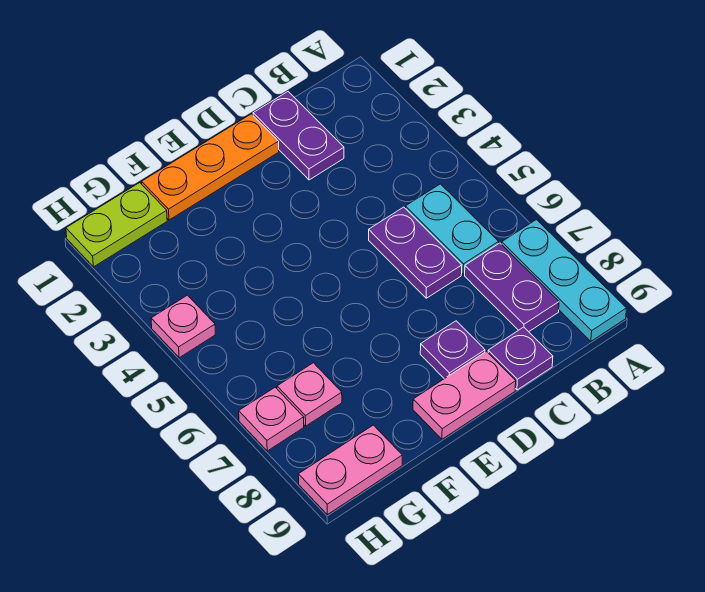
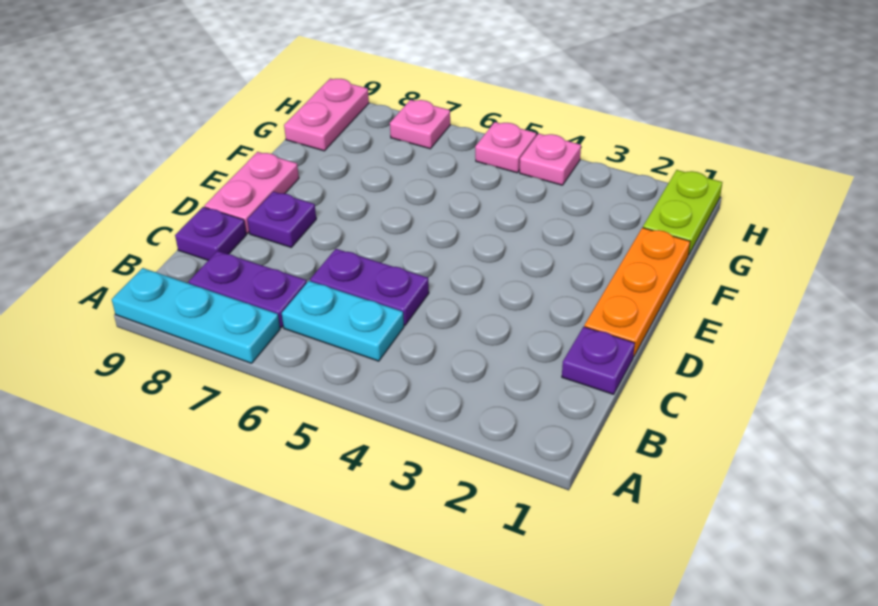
purple plate C1:C2 level 1 -> purple plate C1 level 1
pink plate G7 level 1 -> pink plate H5 level 1

